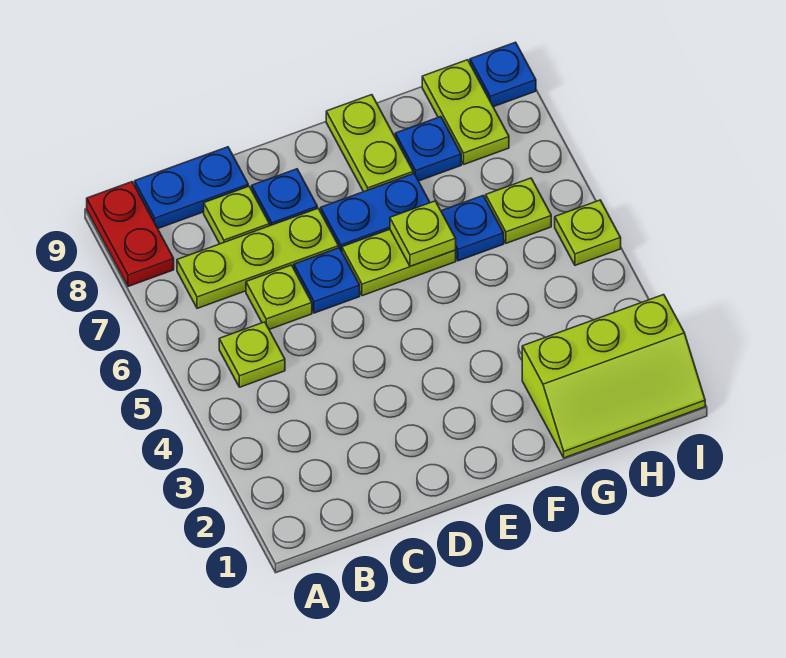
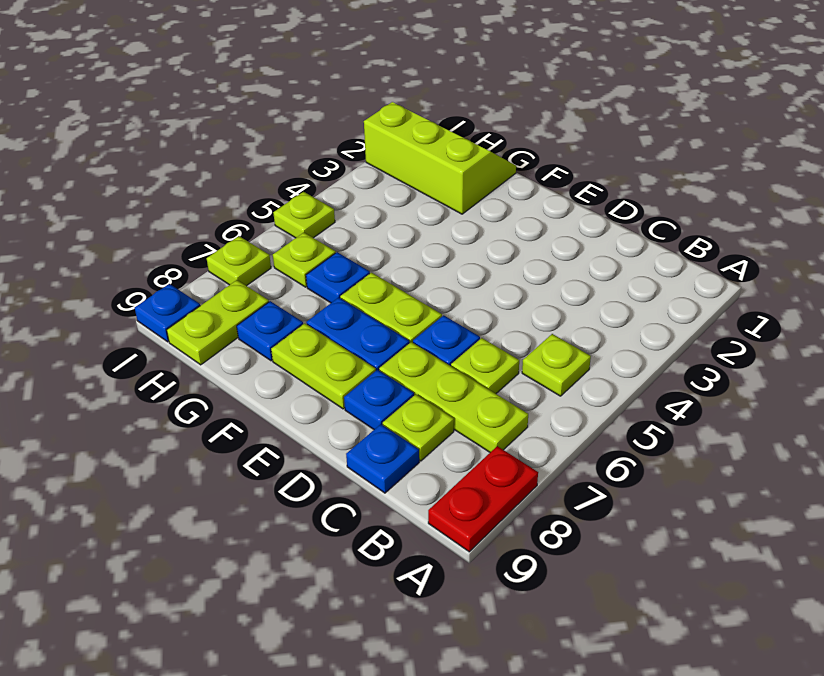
blue plate B9:C9 level 1 -> blue plate C9 level 1
lime plate F6 level 2 -> lime plate I7 level 1
lime plate F8:F9 level 1 -> lime plate E8:F8 level 1

